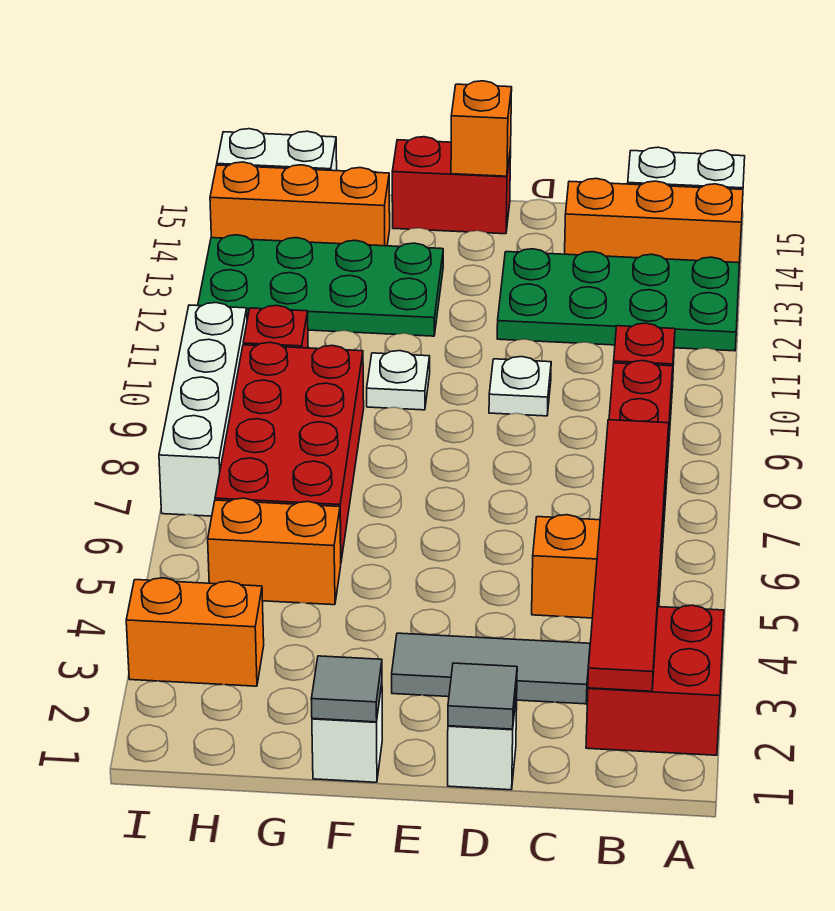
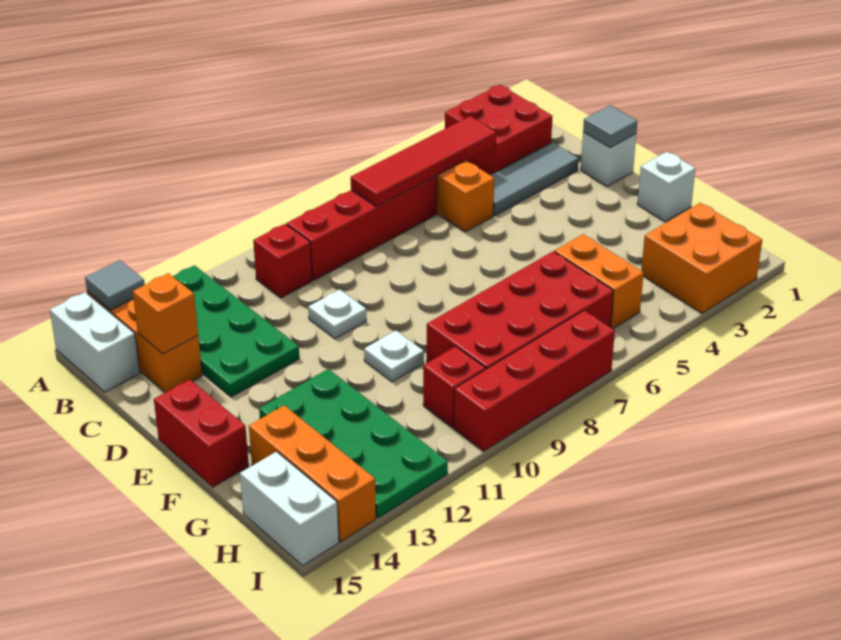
red tile B2:B7 level 2 -> red tile B4:B7 level 2
grey tile C3:E3 level 1 -> grey tile C2:C4 level 1
orange brick E15 level 2 -> orange brick C14 level 2
grey tile F1 level 2 -> grey tile A14 level 2
orange brick H3:I3 level 1 -> orange brick H2:I3 level 1
white brick I7:I10 level 1 -> red brick I7:I10 level 1

